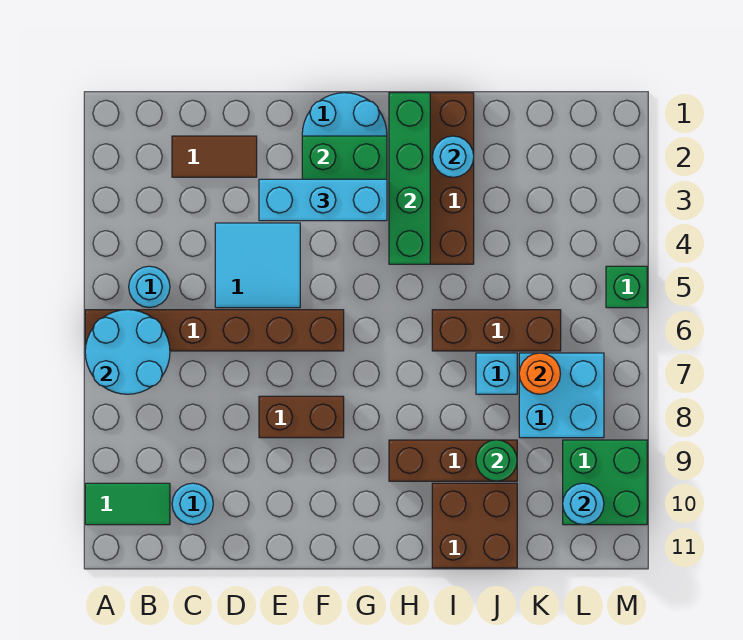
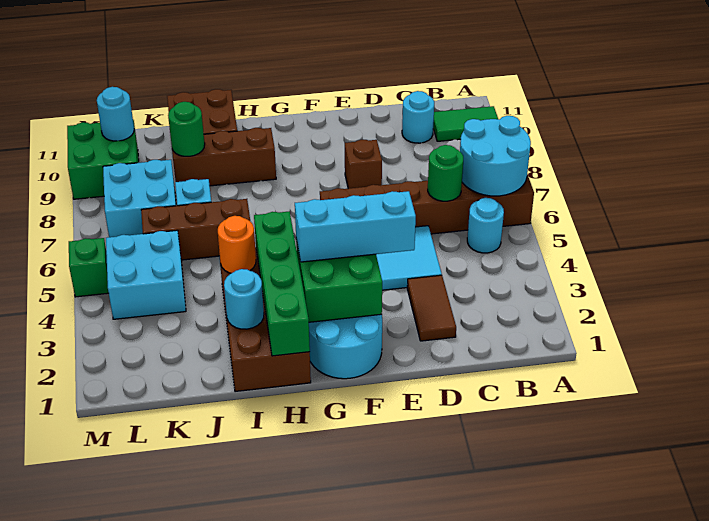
brown tile C2:D2 level 1 -> brown tile D2:D3 level 1
none -> green round brick C6 level 2
brown brick E8:F8 level 1 -> brown brick E8 level 1
none -> cyan brick K4:L5 level 1
orange round brick K7 level 2 -> orange round brick I4 level 2

